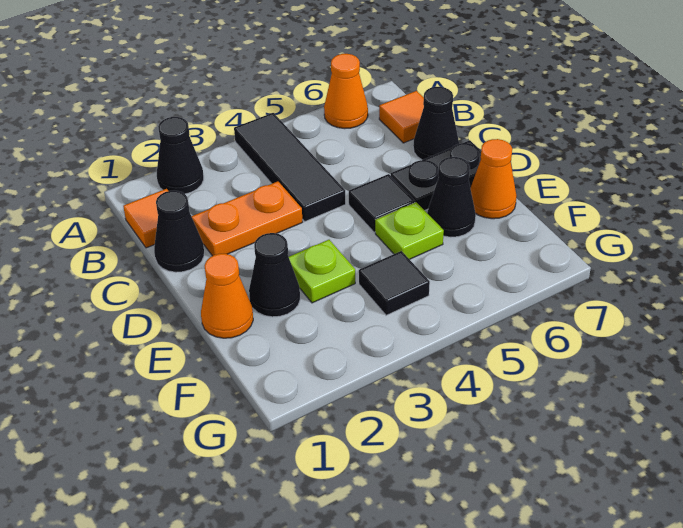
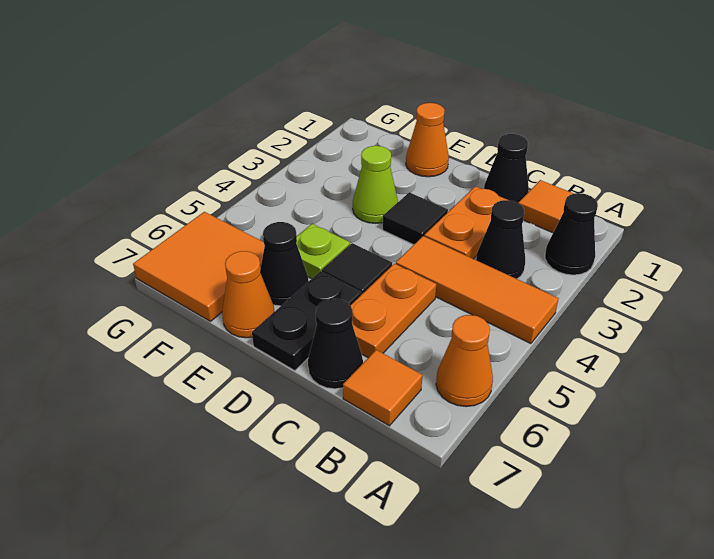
black tile A4:C4 level 1 -> orange tile A4:C4 level 1
none -> orange plate C5:C6 level 1
black cone E2 level 1 -> black cone B3 level 1
lime plate E3 level 1 -> lime cone E3 level 1
black tile F4 level 1 -> black tile D3 level 1
none -> orange tile F6:G7 level 1

